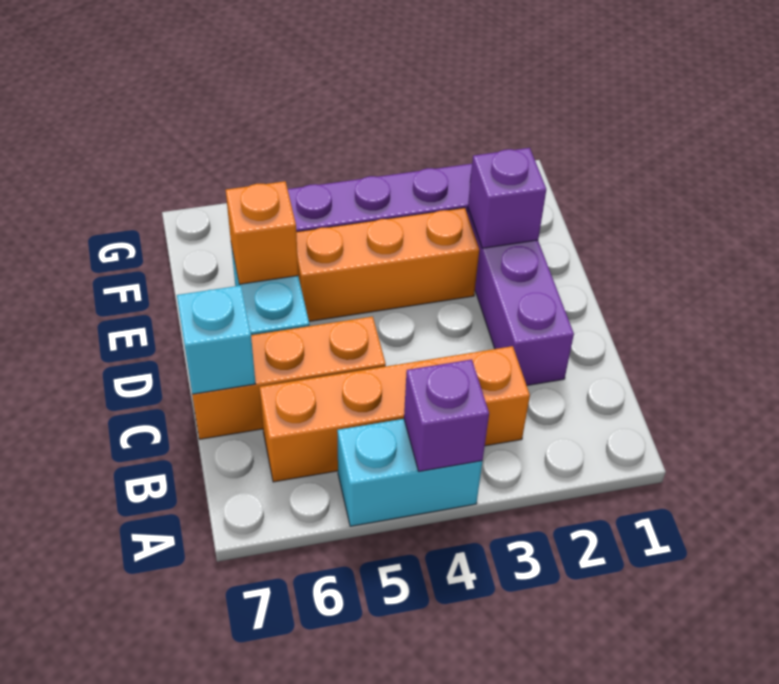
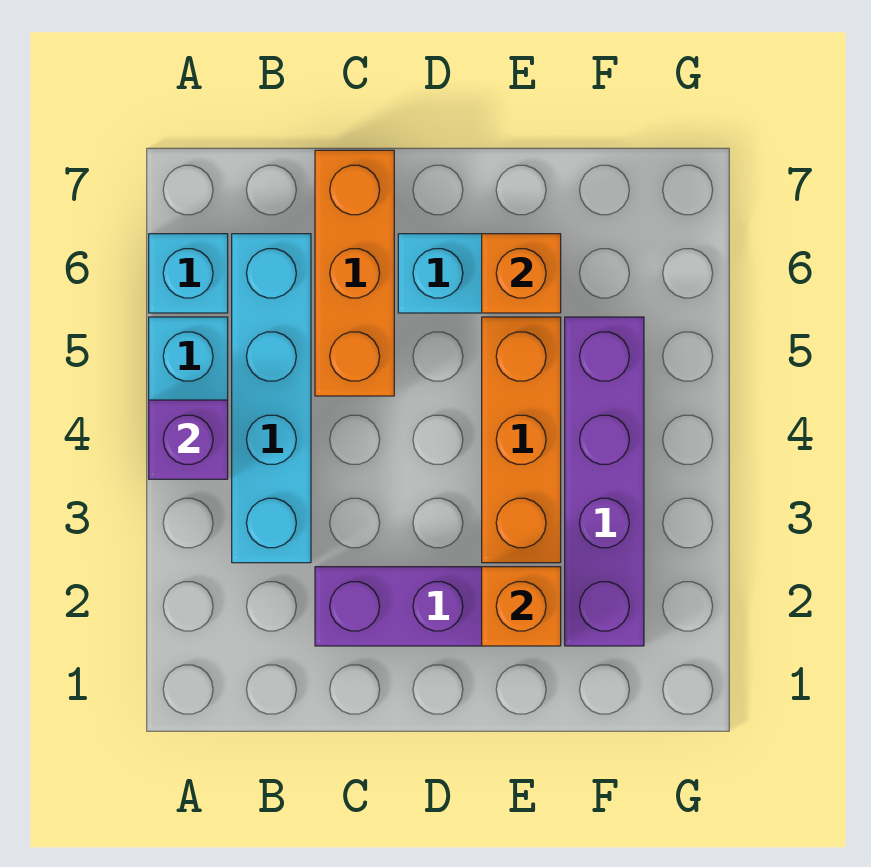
orange brick B3:B6 level 1 -> cyan brick B3:B6 level 1
cyan brick C7 level 2 -> cyan brick A6 level 1
purple brick E2 level 2 -> orange brick E2 level 2

